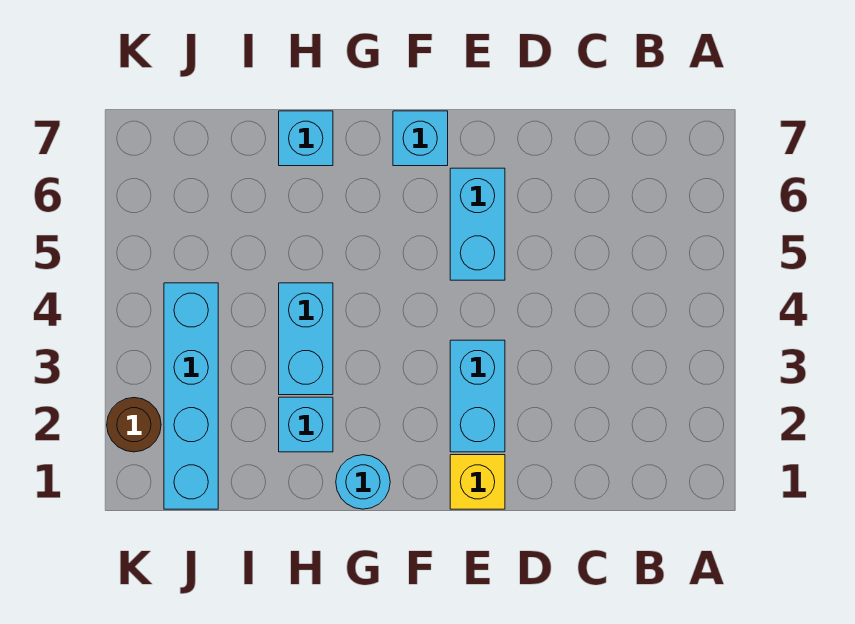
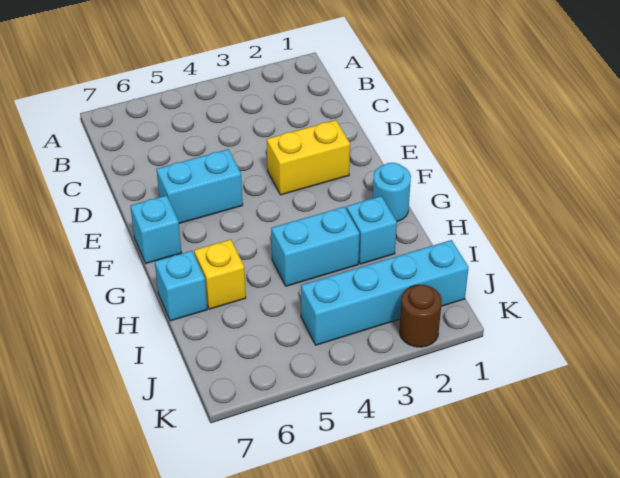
yellow brick E1 level 1 -> yellow brick H6 level 1
cyan brick E2:E3 level 1 -> yellow brick E2:E3 level 1

